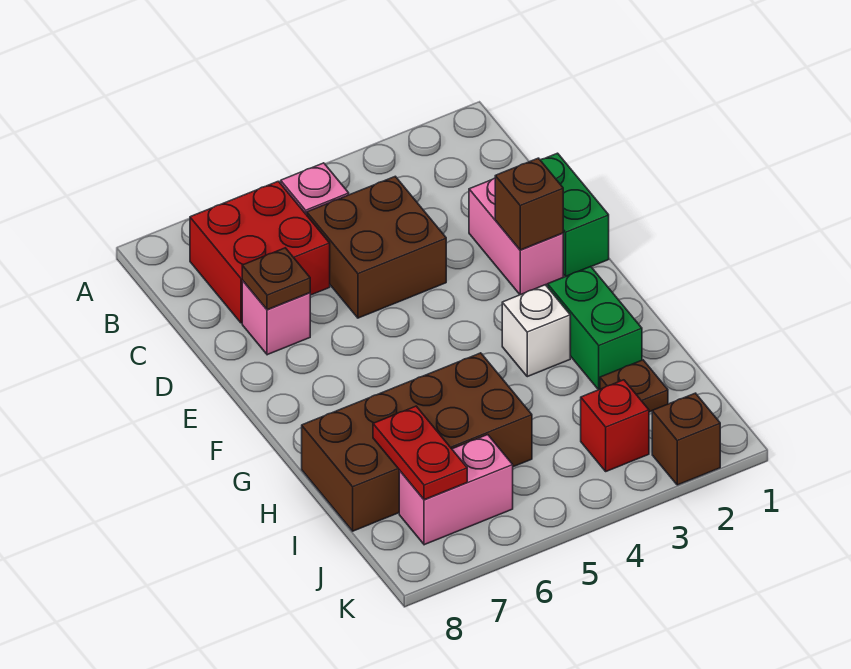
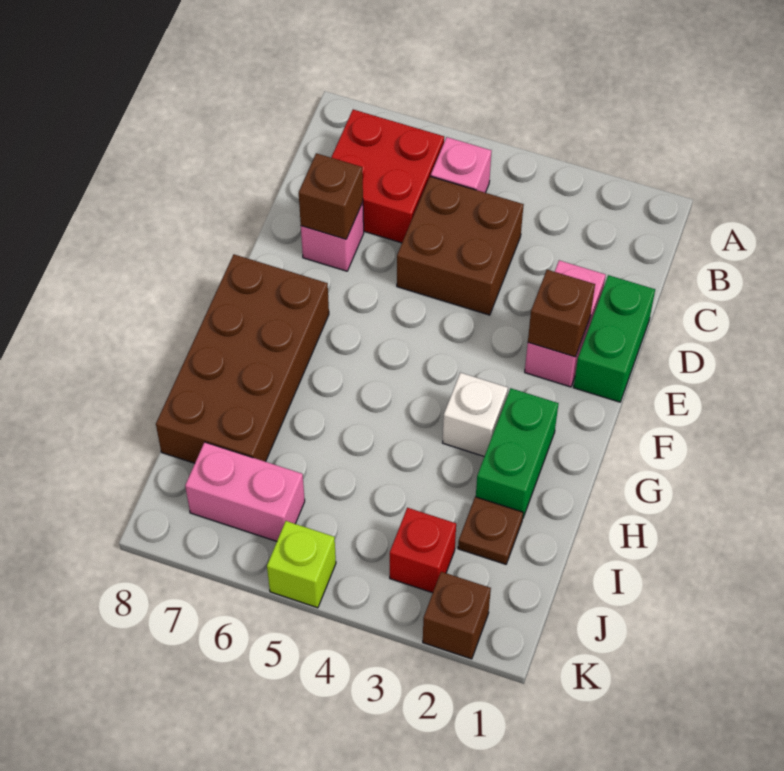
brown plate D7 level 2 -> brown brick D7 level 2
brown brick H5:I8 level 1 -> brown brick F7:I8 level 1
red plate I7:J7 level 2 -> none
none -> lime brick K5 level 1

